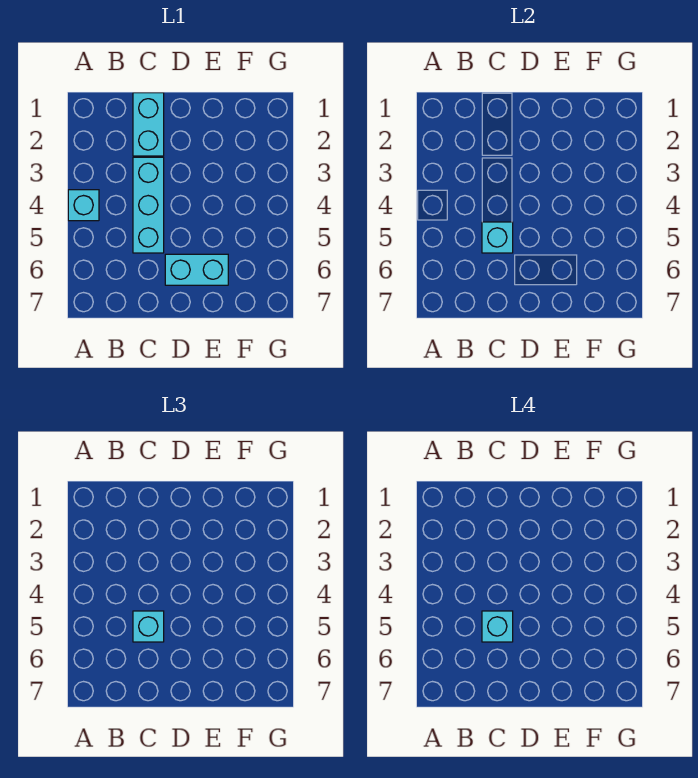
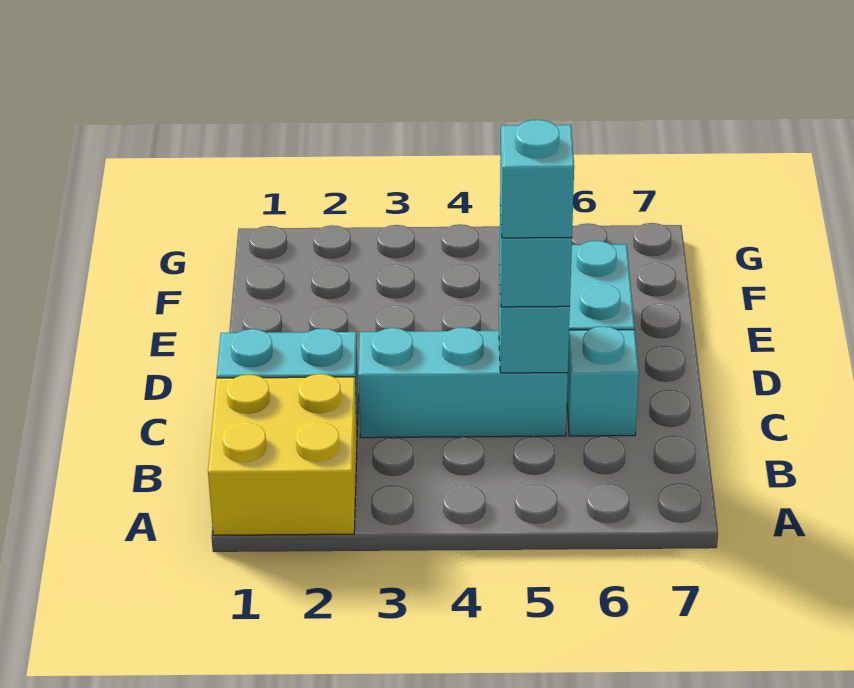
none -> yellow brick A1:B2 level 1
cyan brick A4 level 1 -> cyan brick C6 level 1

